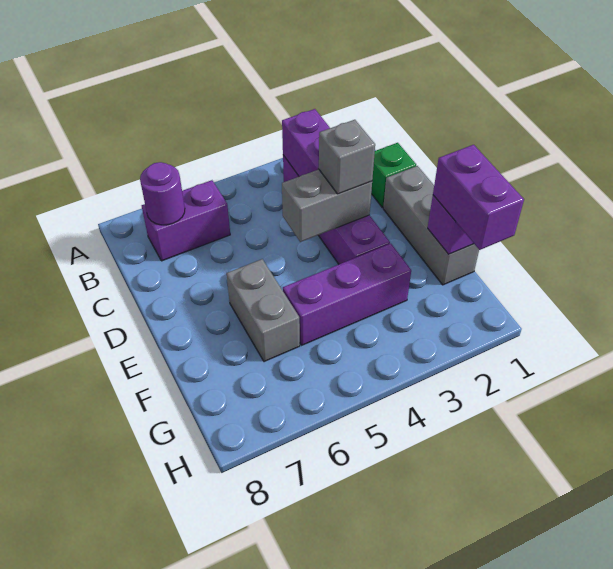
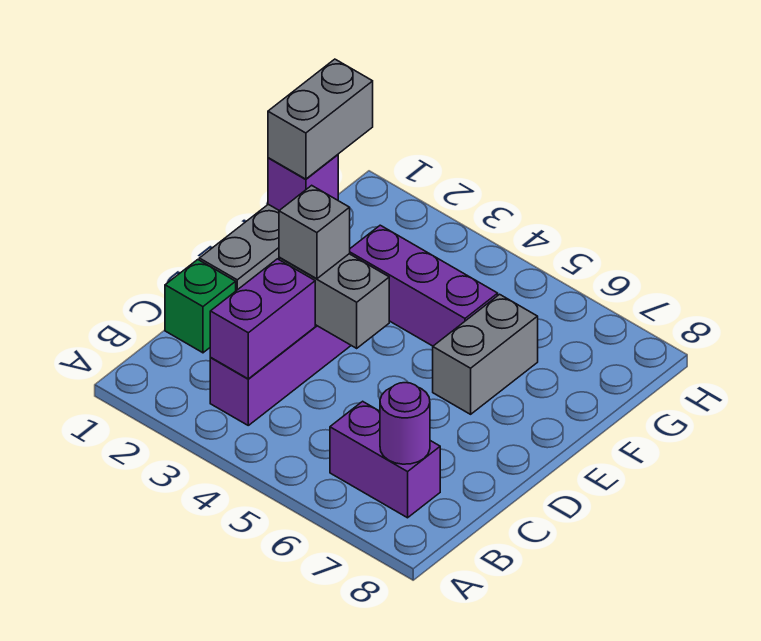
purple brick F1:G1 level 3 -> grey brick F1:G1 level 3

